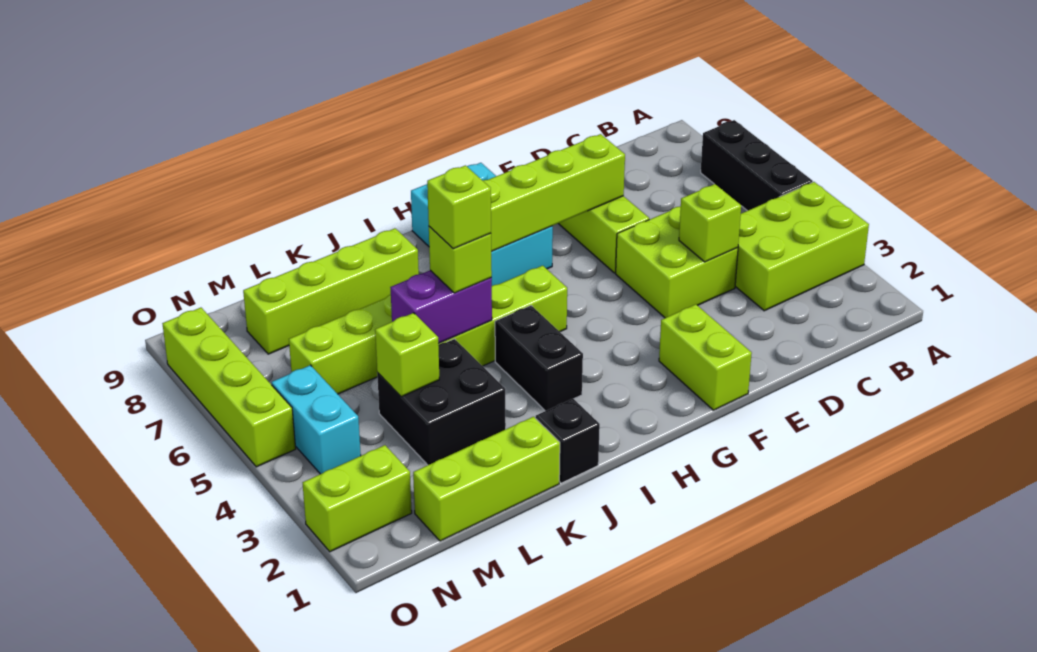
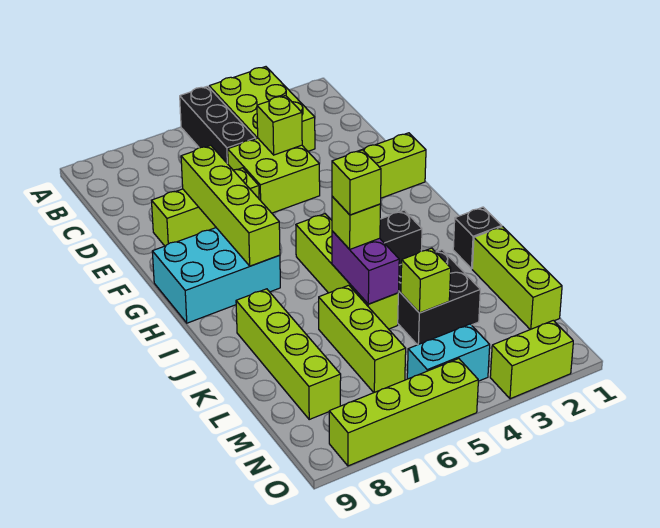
black brick A5:A7 level 1 -> black brick A5:C5 level 1
lime brick N2:O2 level 1 -> lime brick O2:O3 level 1

